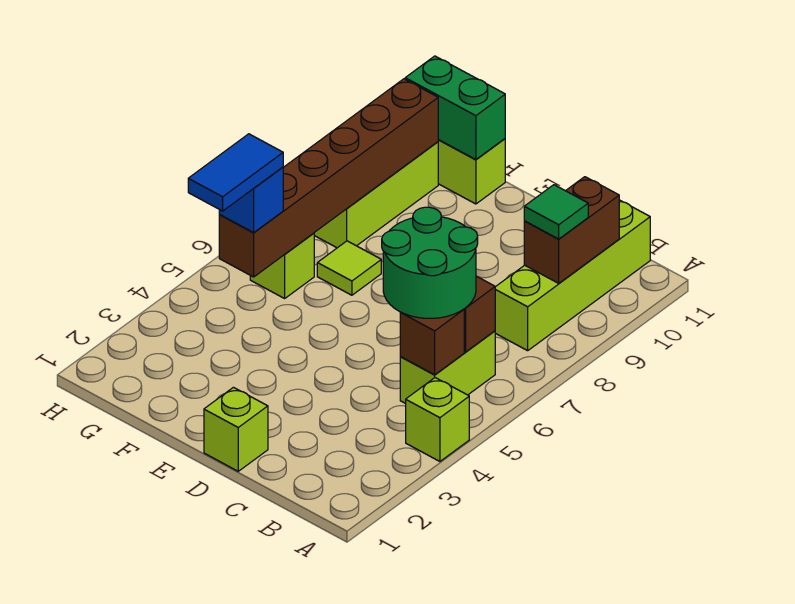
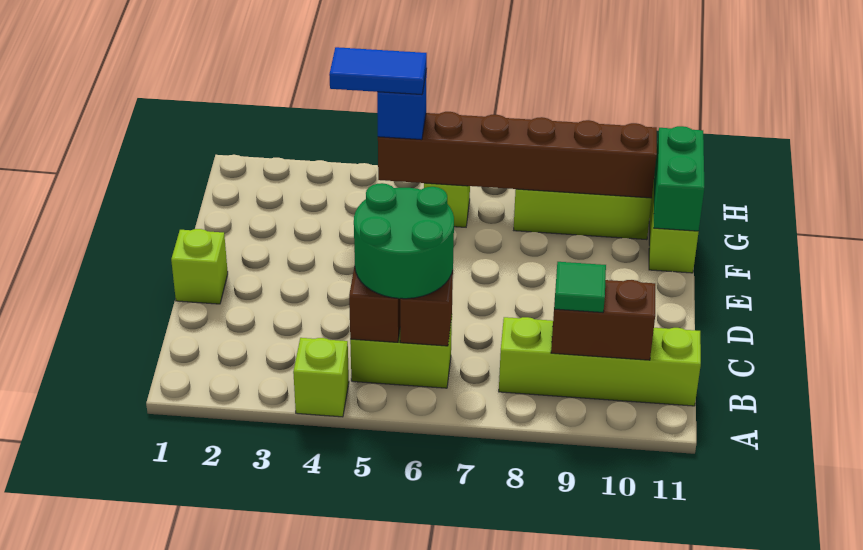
lime tile F7 level 1 -> none

